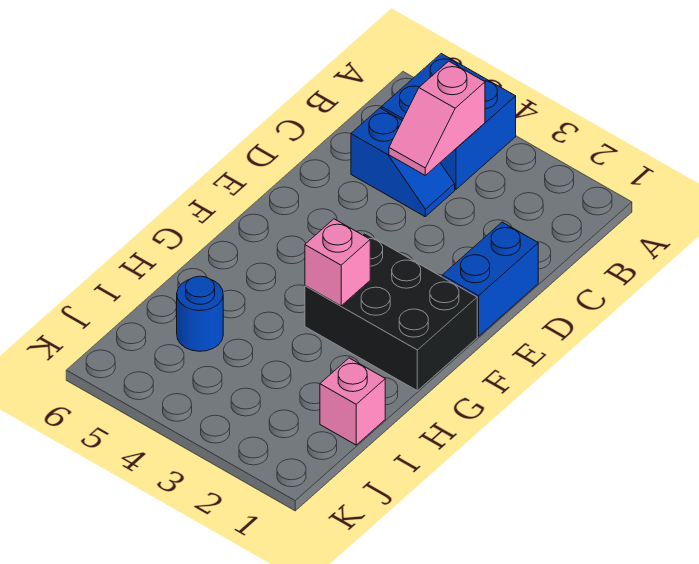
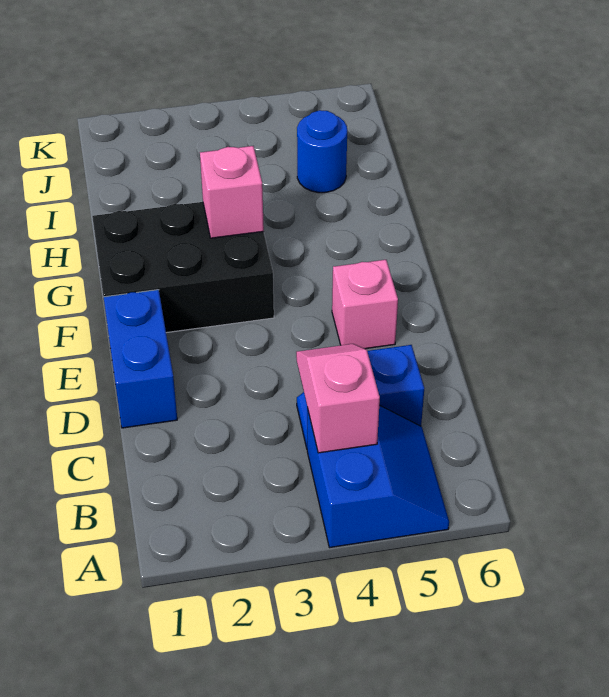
blue brick A4:B5 level 1 -> blue slope A4:B5 level 1 top 4
pink brick I1 level 1 -> pink brick E5 level 1

